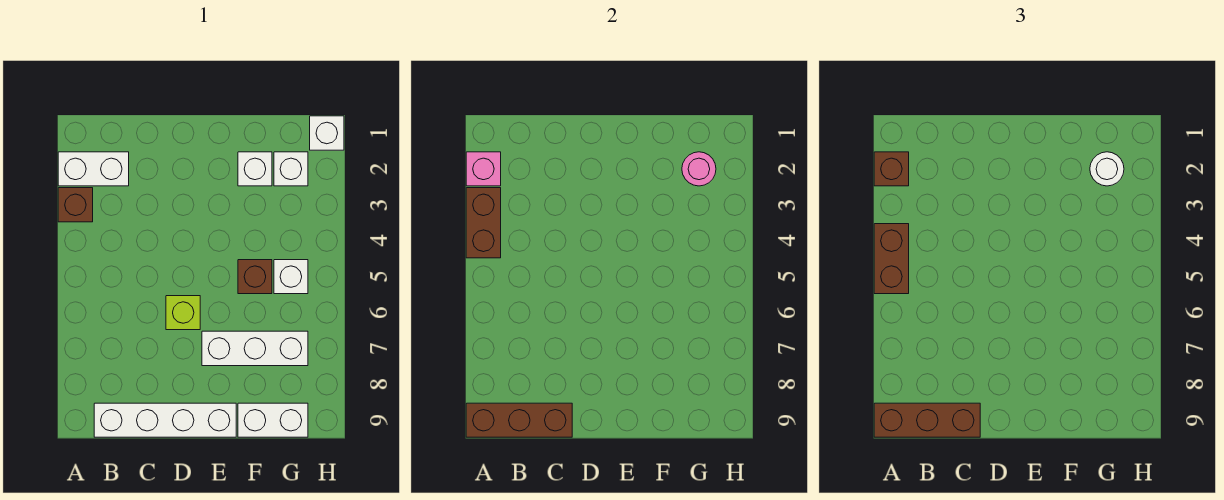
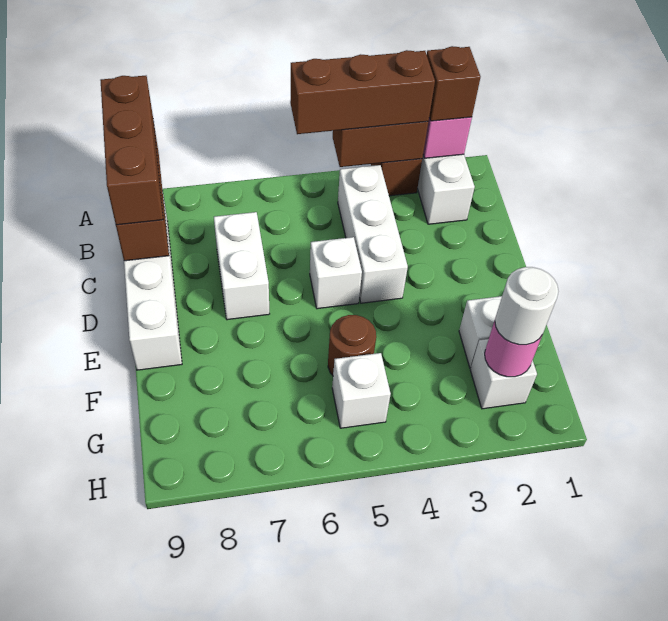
brown brick A4:A5 level 3 -> brown brick A3:A5 level 3
lime brick D6 level 1 -> none
white brick E7:G7 level 1 -> white brick B4:D4 level 1
brown brick F5 level 1 -> brown round brick F5 level 1
white brick F9:G9 level 1 -> white brick C7:D7 level 1
white brick H1 level 1 -> white brick D5 level 1

